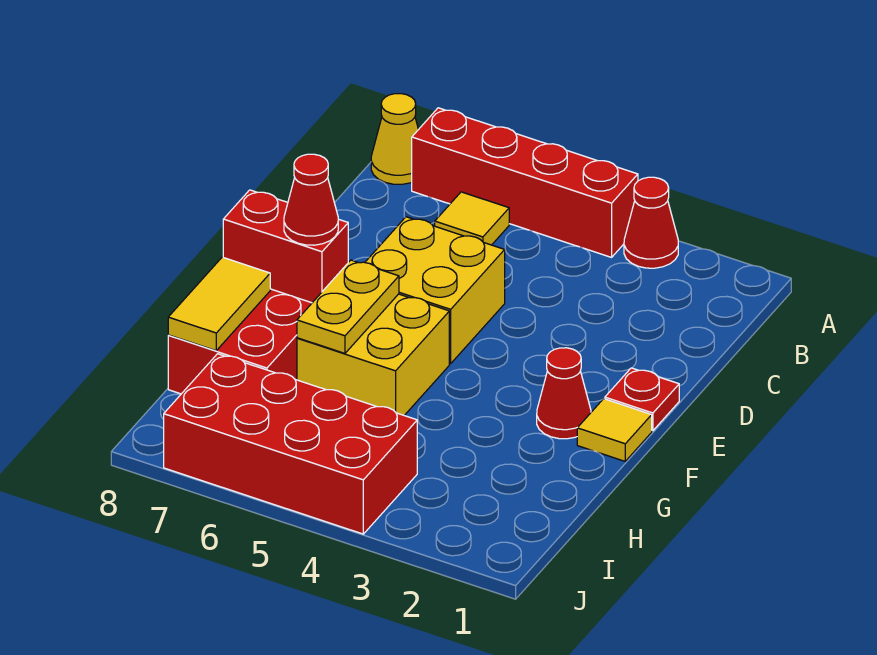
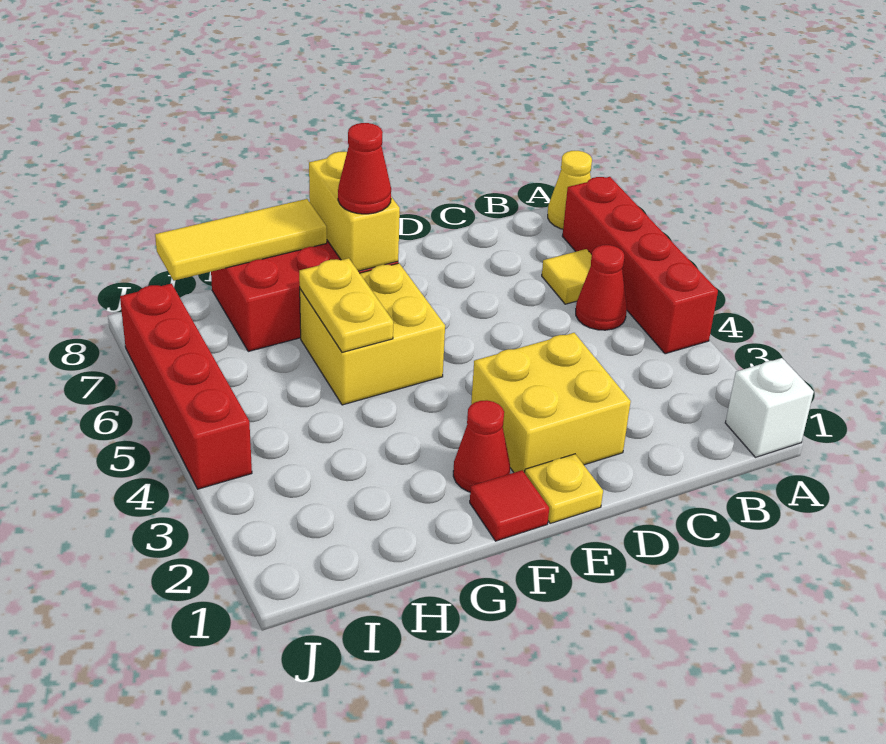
none -> white brick A1 level 1
red cone A3 level 1 -> red cone B5 level 1
yellow brick D5:E6 level 1 -> yellow brick D2:E3 level 1
red plate E1 level 1 -> yellow plate E1 level 1
yellow tile F1 level 1 -> red tile F1 level 1
yellow plate F6:G6 level 2 -> yellow plate G5:G6 level 2
red brick F7:F8 level 2 -> yellow brick F7:F8 level 2
yellow tile G8:H8 level 2 -> yellow tile G8:I8 level 2
red brick I4:J7 level 1 -> red brick J4:J7 level 1

